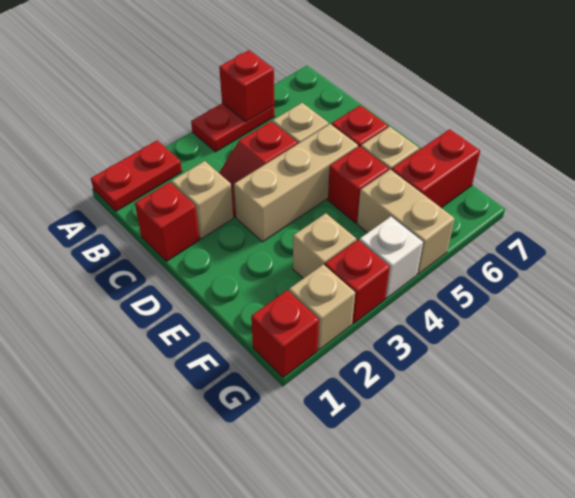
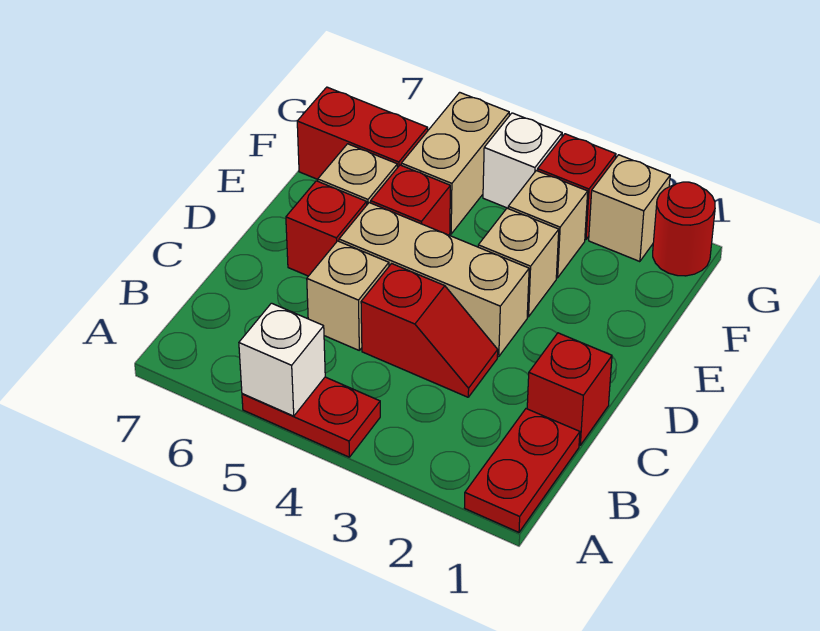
red plate A1:A2 level 1 -> red plate A1:B1 level 1
red brick A5 level 2 -> white brick A5 level 2
tan brick C2 level 1 -> tan brick E3 level 1
red brick G1 level 1 -> red round brick G1 level 1

